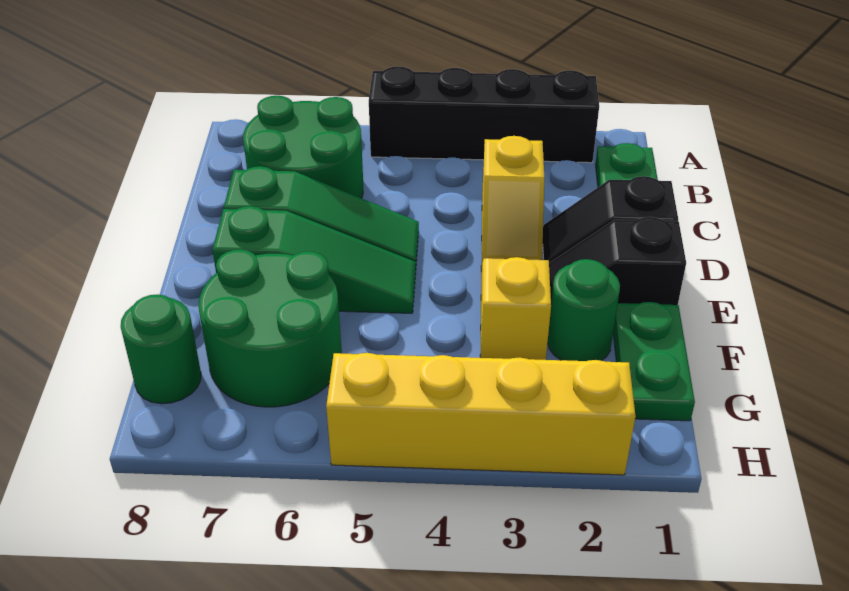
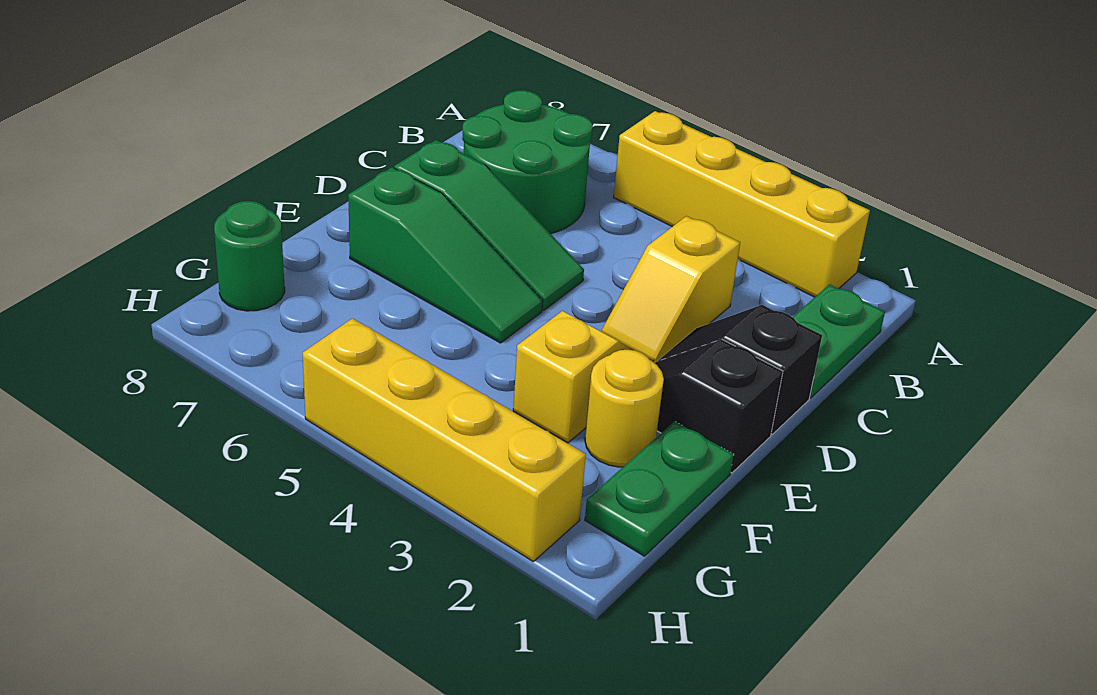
black brick A2:A5 level 1 -> yellow brick A2:A5 level 1
green round brick F2 level 1 -> yellow round brick F2 level 1
green round brick F6:G7 level 1 -> none

